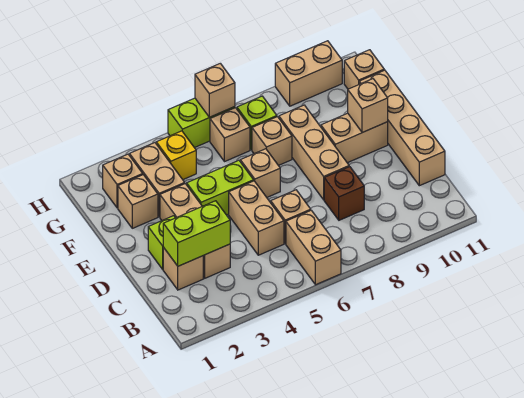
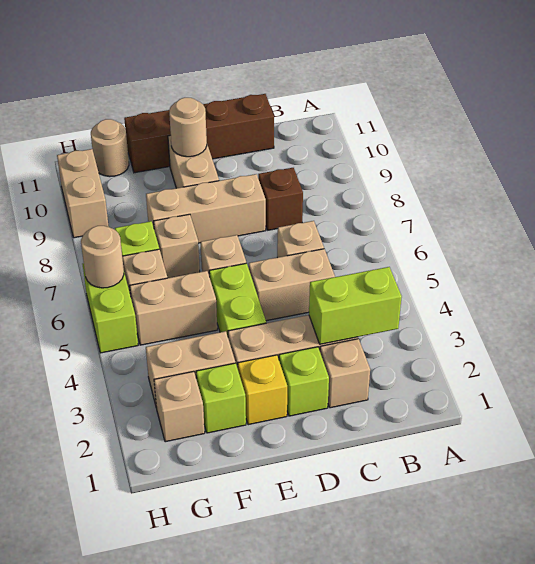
tan brick A6:B6 level 1 -> tan brick F5:G5 level 1
lime brick C2:C3 level 2 -> lime brick B3:C3 level 2
tan brick C11:F11 level 1 -> brown brick C11:F11 level 1
tan brick E10 level 2 -> tan round brick E10 level 2
tan brick F2 level 1 -> lime brick F2 level 1
yellow brick G4 level 1 -> yellow brick E2 level 1
tan brick G11 level 1 -> tan round brick G11 level 1
tan brick H6 level 2 -> tan round brick H6 level 2

